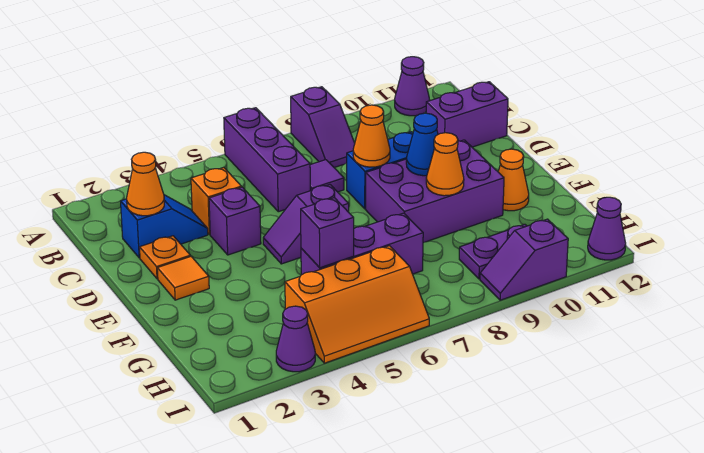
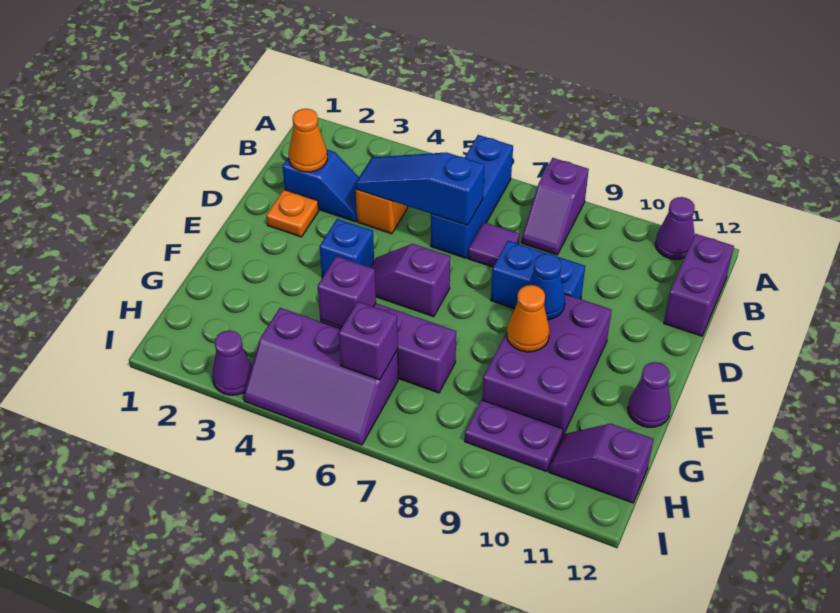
purple brick A6:C6 level 1 -> blue brick A6:C6 level 1
none -> blue slope C4:C6 level 2 top 6
purple brick C11:C12 level 1 -> purple brick B12:C12 level 1
purple brick D4 level 1 -> purple brick H6 level 2
orange cone D8 level 2 -> none
orange tile E2 level 1 -> none
none -> blue brick E4 level 1
purple brick E8:F10 level 1 -> purple brick E9:G10 level 1
orange cone F11 level 1 -> none
orange slope H4:I6 level 1 top H -> purple slope H4:I6 level 1 top H
purple slope I9:I10 level 1 top 10 -> purple slope H11:H12 level 1 top 12
purple cone I12 level 1 -> purple cone F12 level 1

